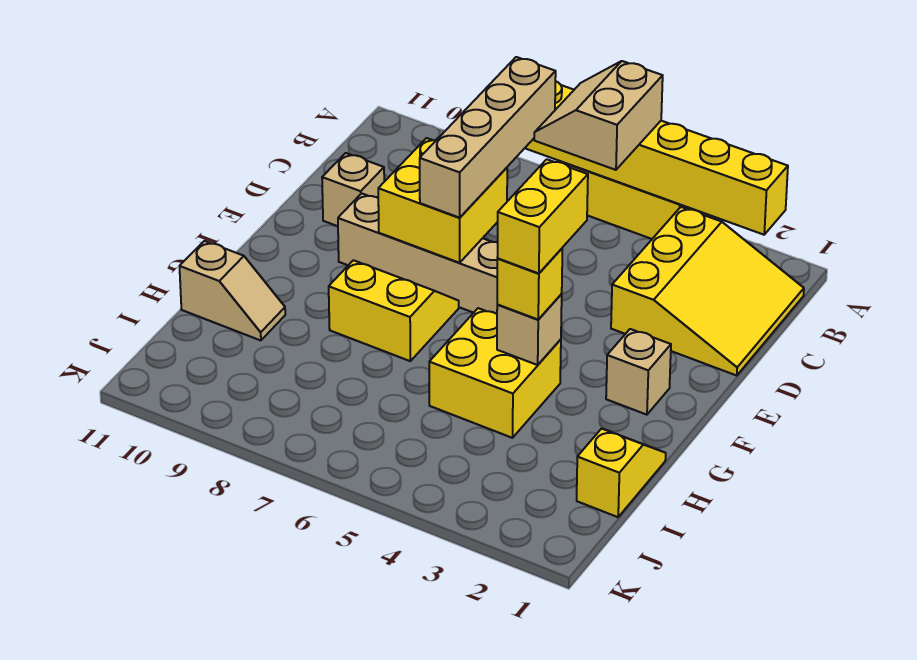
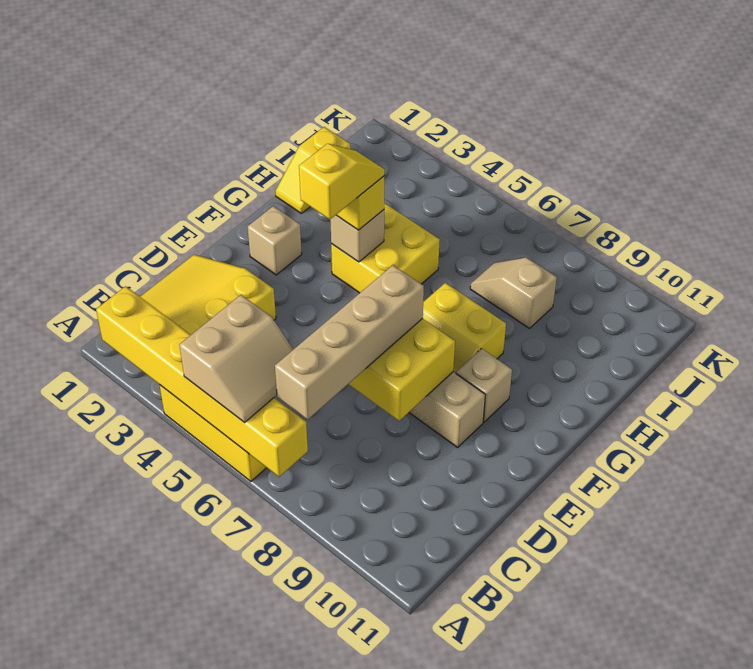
tan brick D10 level 1 -> tan brick F9 level 1
yellow brick F4:G4 level 4 -> yellow slope F4:G4 level 4 top F
tan slope H10:H11 level 1 top 11 -> tan slope I7:I8 level 1 top 8

